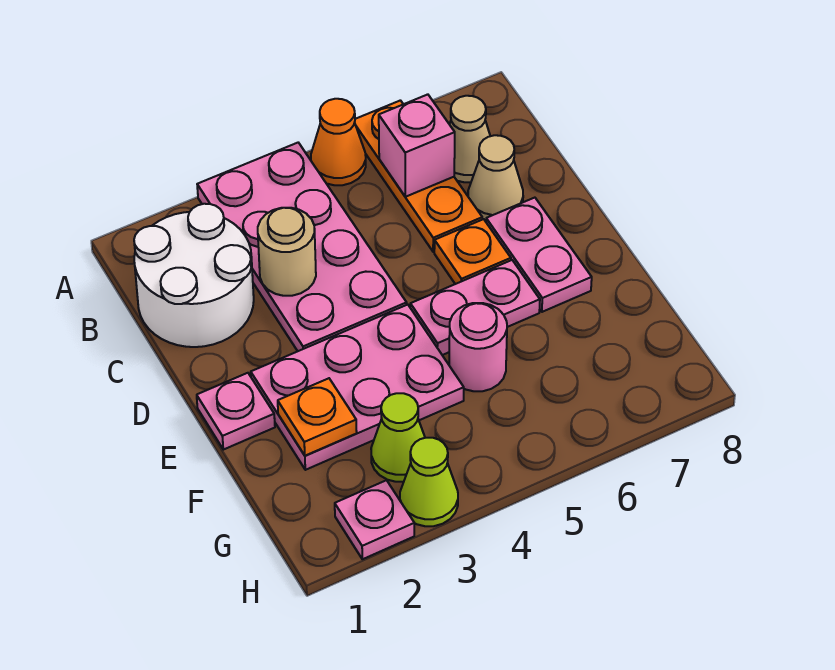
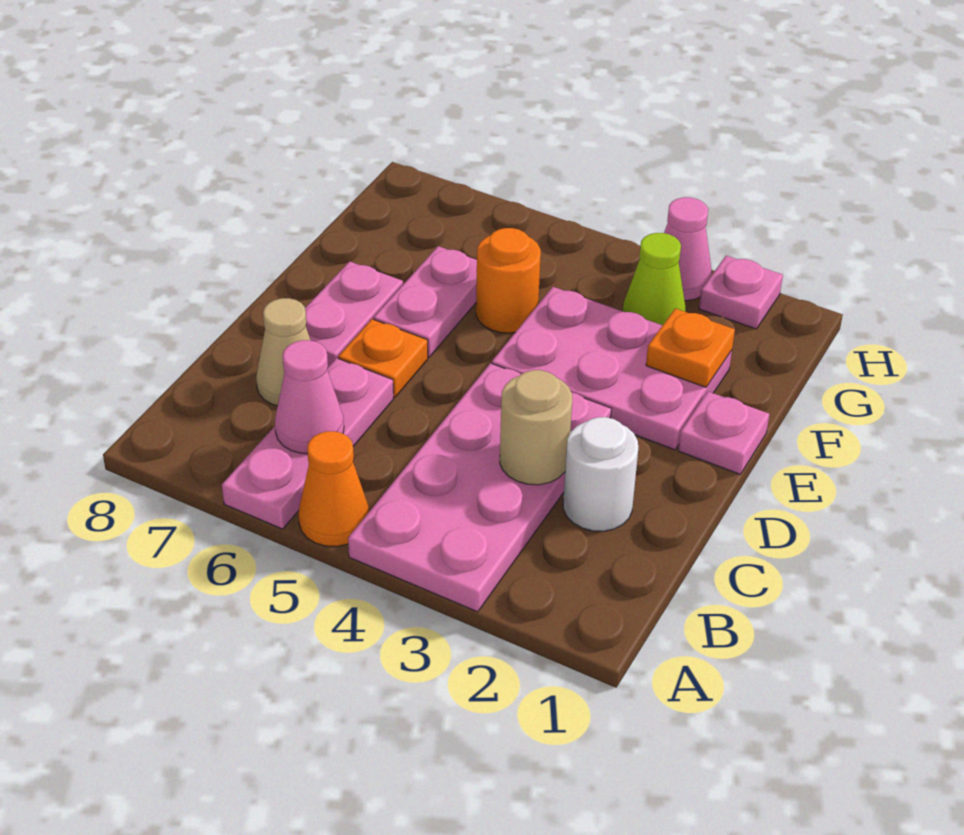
orange plate A6:C6 level 1 -> pink plate A6:C6 level 1
white round brick B1:C2 level 1 -> white round brick C2 level 1
pink brick B6 level 2 -> pink cone B6 level 2
tan cone B7 level 1 -> none
pink plate E5:E6 level 1 -> pink plate E6:F6 level 1
pink round brick F5 level 1 -> orange round brick F5 level 1
lime cone H3 level 1 -> pink cone H3 level 1

